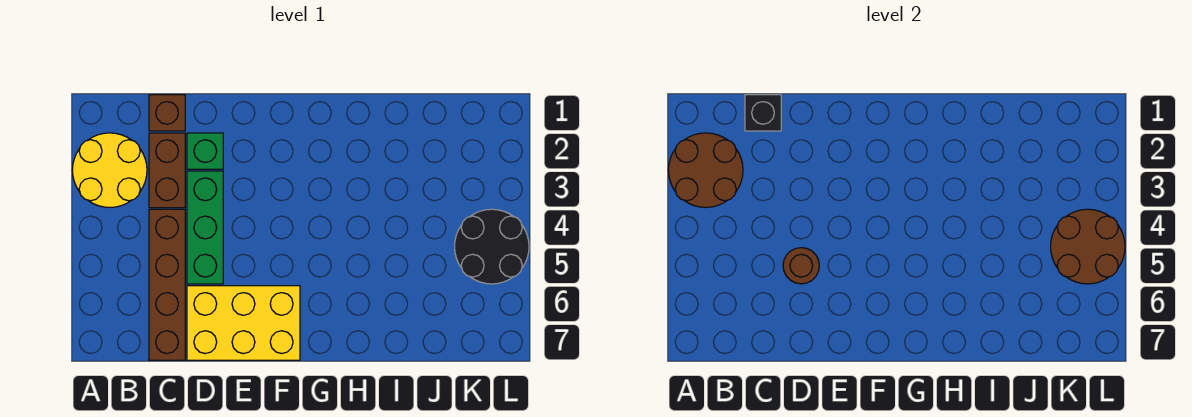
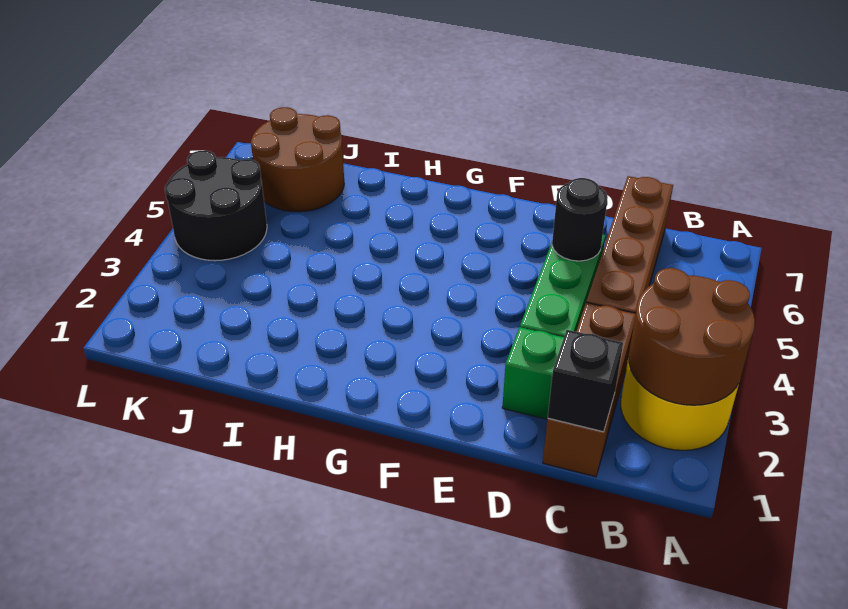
brown round brick D5 level 2 -> black round brick D5 level 2
yellow brick D6:F7 level 1 -> none
brown round brick K4:L5 level 2 -> brown round brick J6:K7 level 1

